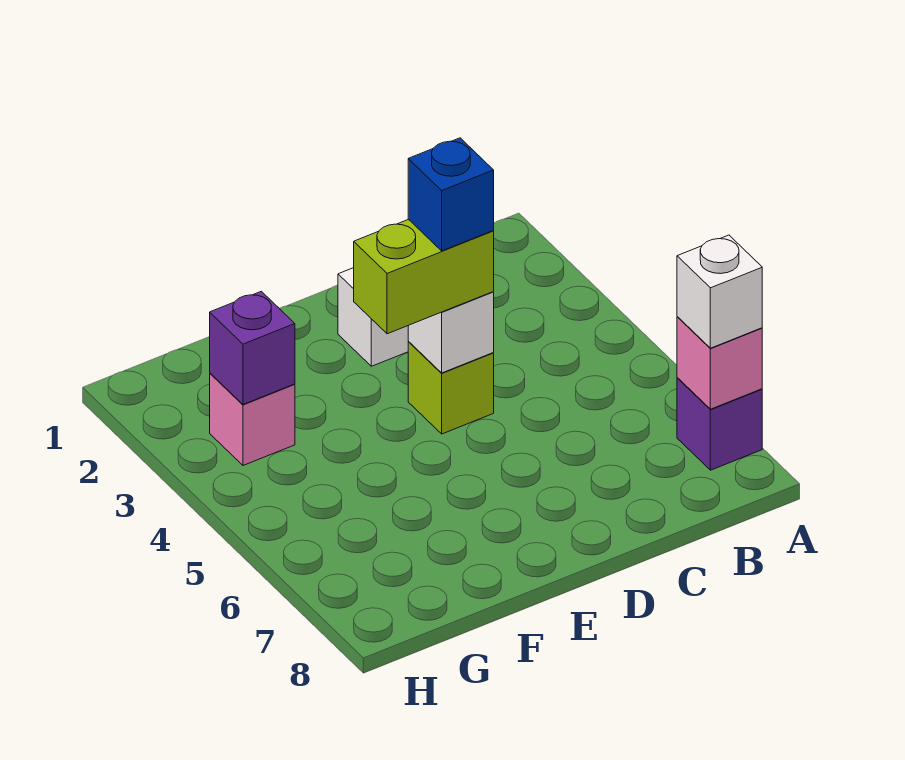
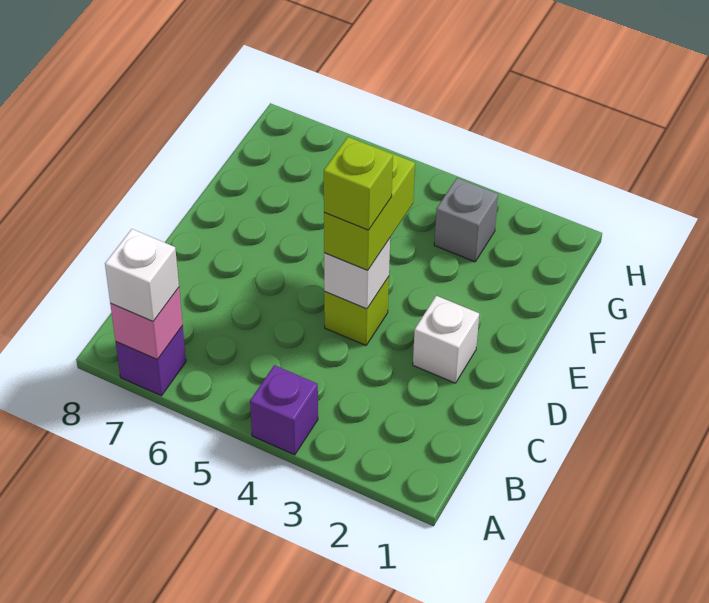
blue brick D4 level 4 -> lime brick D4 level 4
pink brick G3 level 1 -> grey brick G3 level 1
purple brick G3 level 2 -> purple brick A4 level 1

